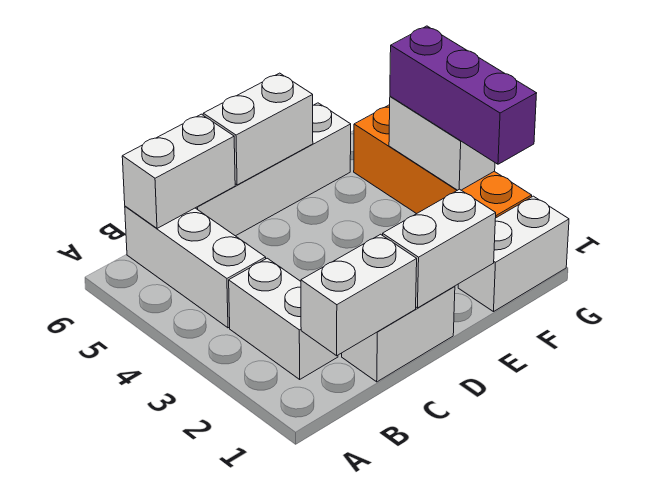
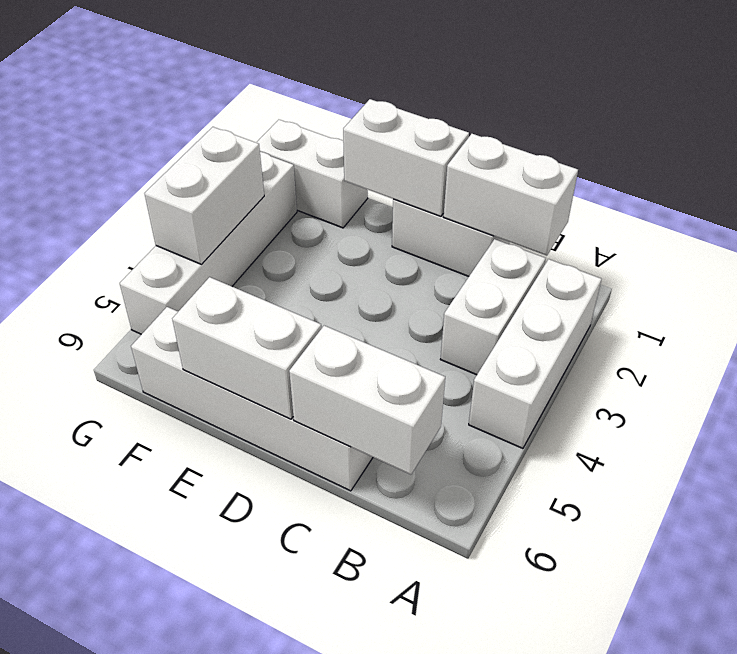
white brick B4:B6 level 1 -> white brick A2:A4 level 1
orange brick G2:G5 level 1 -> white brick G2:G5 level 1
purple brick G2:G4 level 3 -> none

